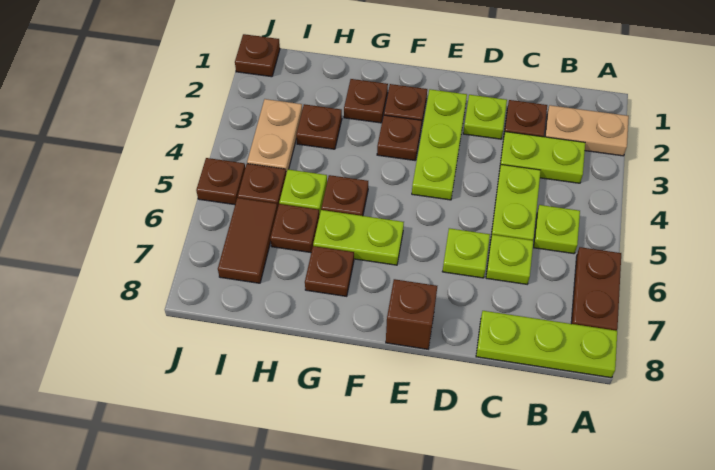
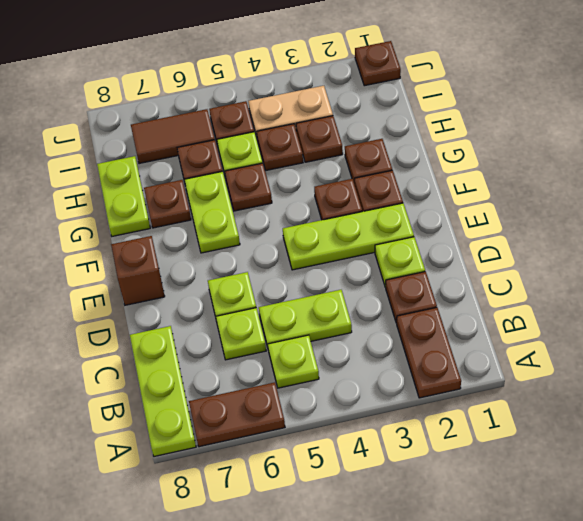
tan plate A2:B2 level 1 -> brown plate A2:B2 level 1
lime plate B3:C3 level 1 -> lime plate G8:H8 level 1
brown plate J5 level 1 -> brown plate H4 level 1

